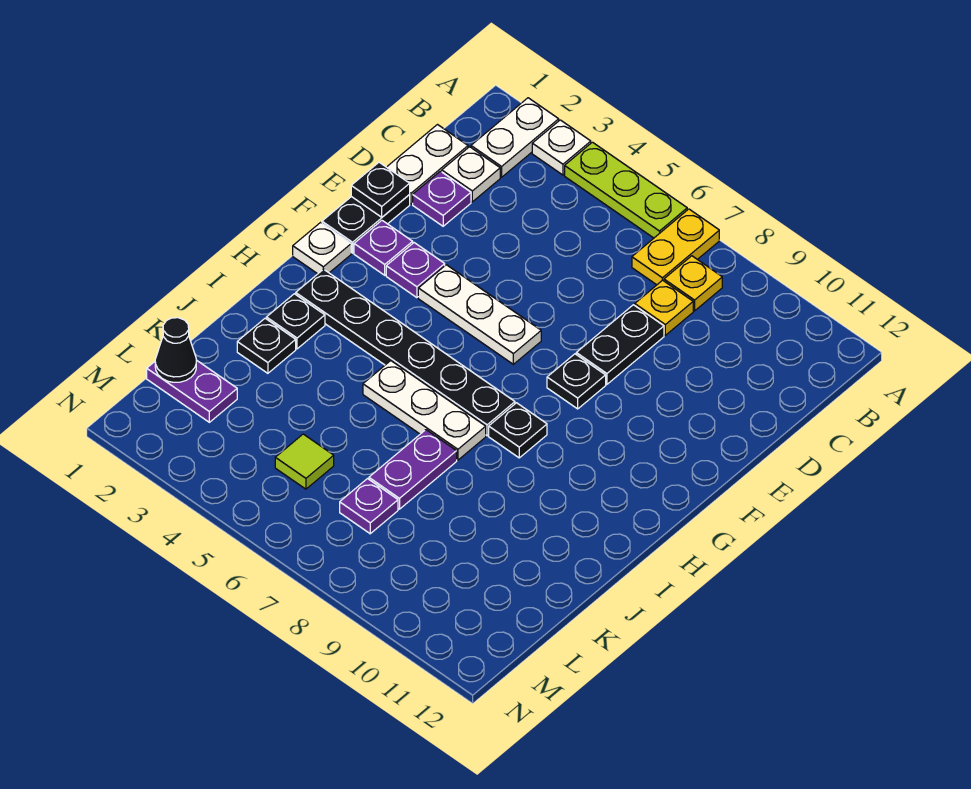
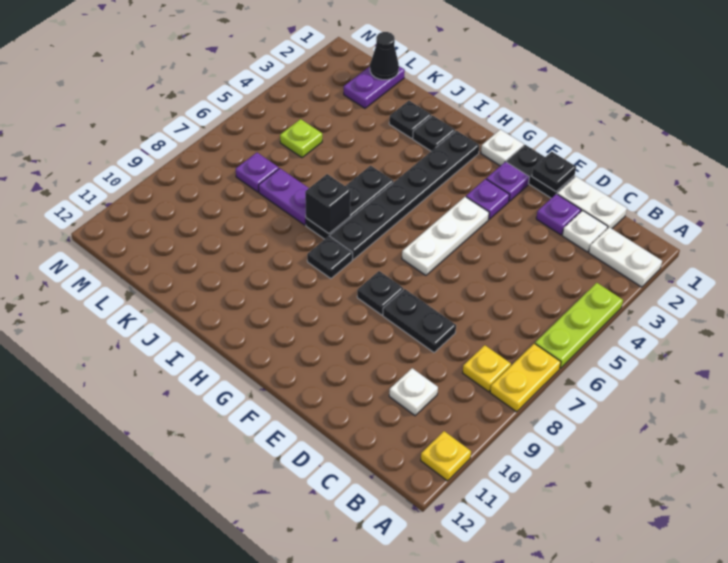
white plate A3 level 1 -> white plate C10 level 1
yellow plate A7:B7 level 1 -> yellow plate A7:A8 level 1
yellow plate C8 level 1 -> yellow plate A11 level 1
white plate I5:I7 level 1 -> black plate I5:I7 level 1
none -> black brick I7 level 2
lime tile L5 level 1 -> lime plate L5 level 1

